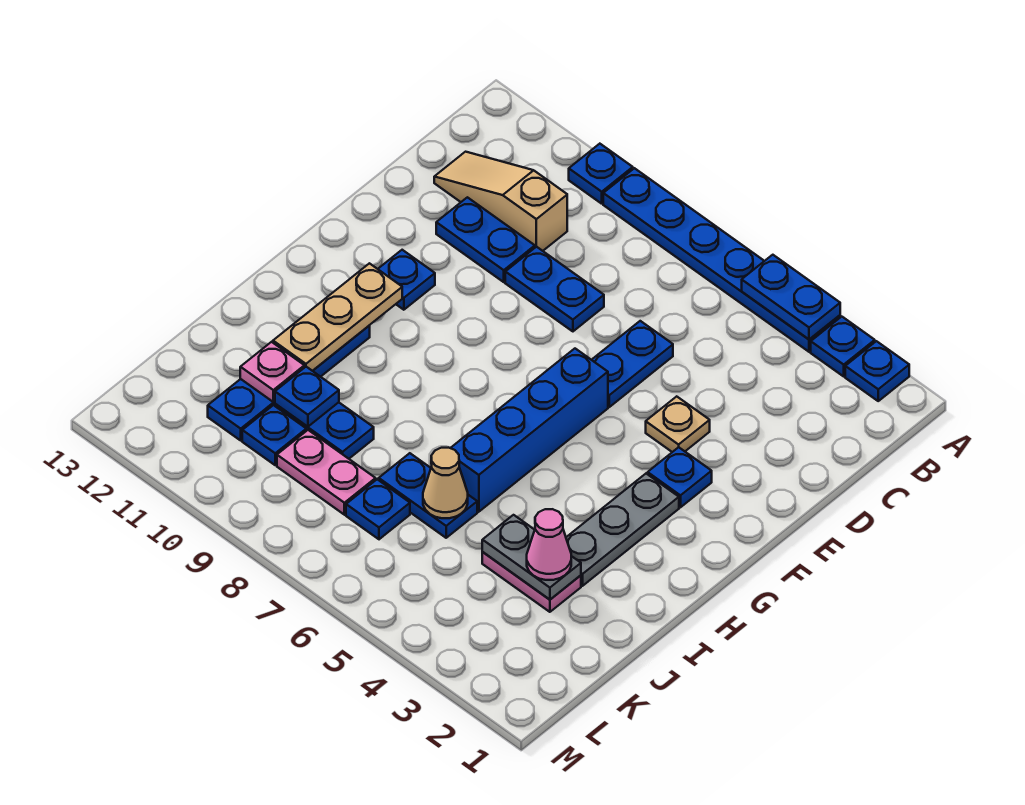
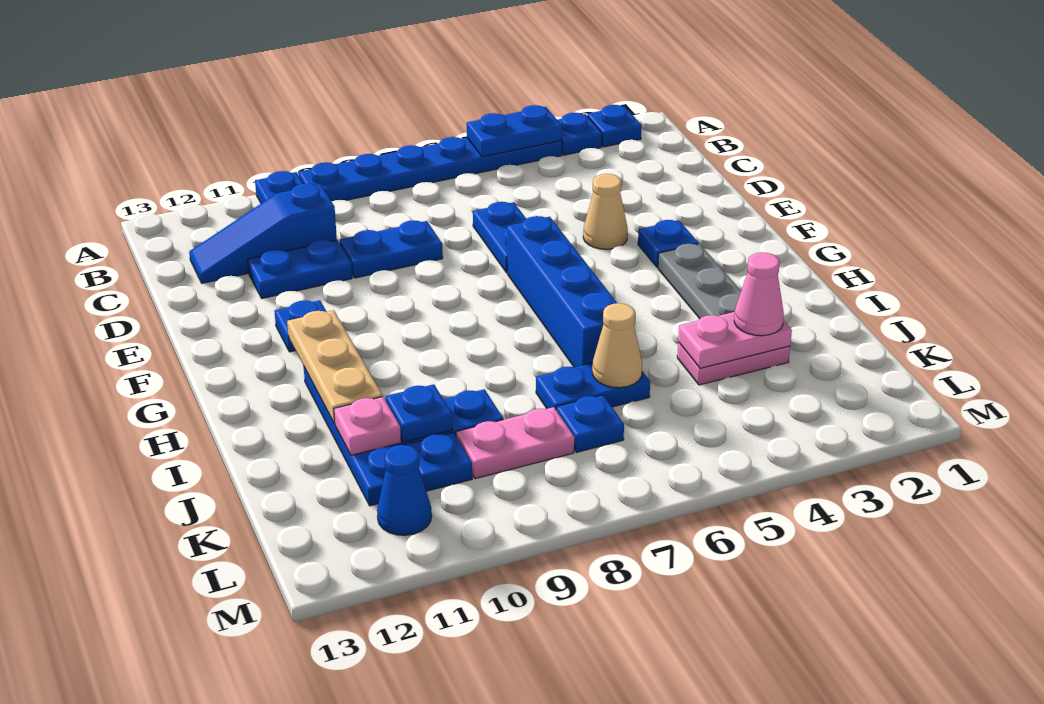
tan slope C10:C12 level 1 top 10 -> blue slope C10:C12 level 1 top 10
tan plate E4 level 1 -> tan cone E4 level 1
grey plate J3:J4 level 2 -> pink plate J3:J4 level 2
none -> blue cone L11 level 1

